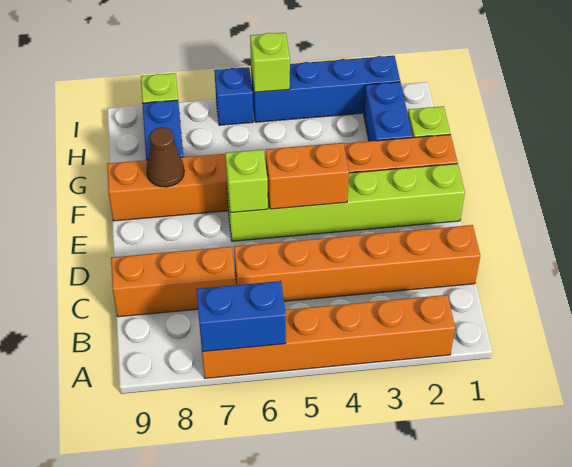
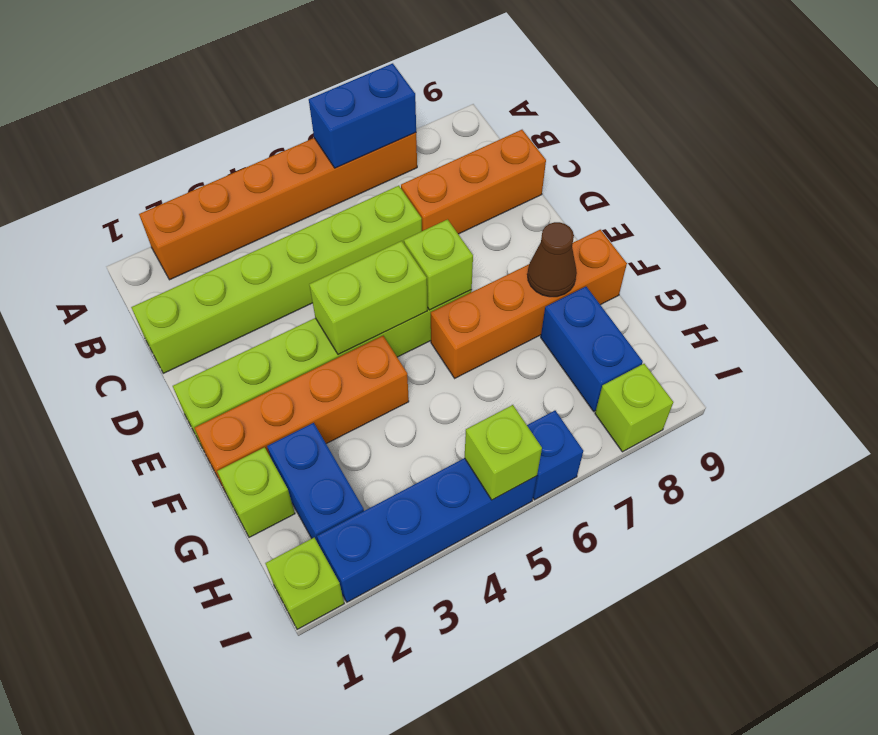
orange brick C1:C6 level 1 -> lime brick C1:C6 level 1
orange brick E4:E5 level 2 -> lime brick E4:E5 level 2
none -> lime brick I1 level 1

